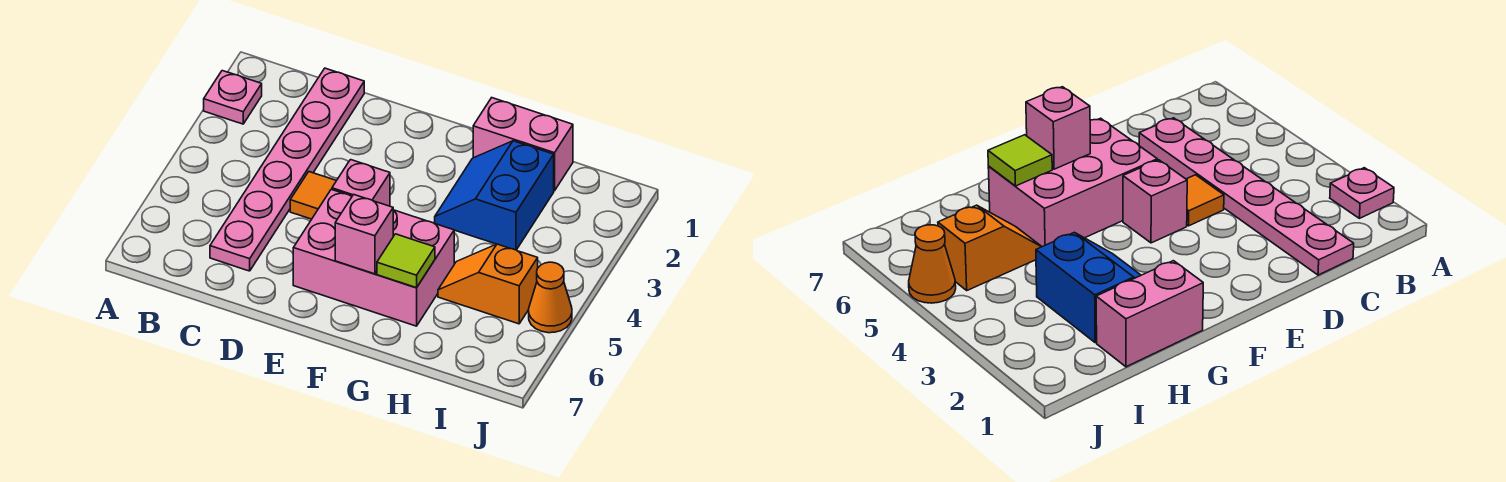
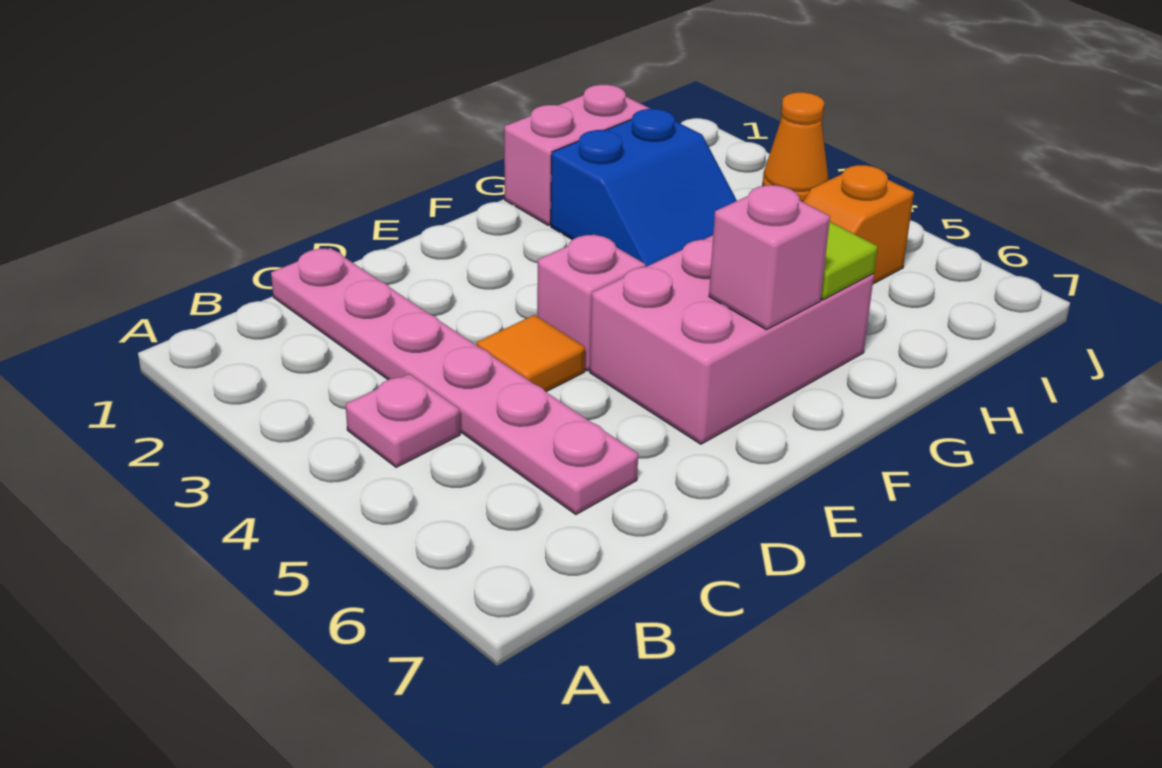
pink plate A2 level 1 -> pink plate B4 level 1
blue slope G2:H3 level 1 top H -> blue slope G2:H3 level 1 top 2
orange cone J5 level 1 -> orange cone J3 level 1

